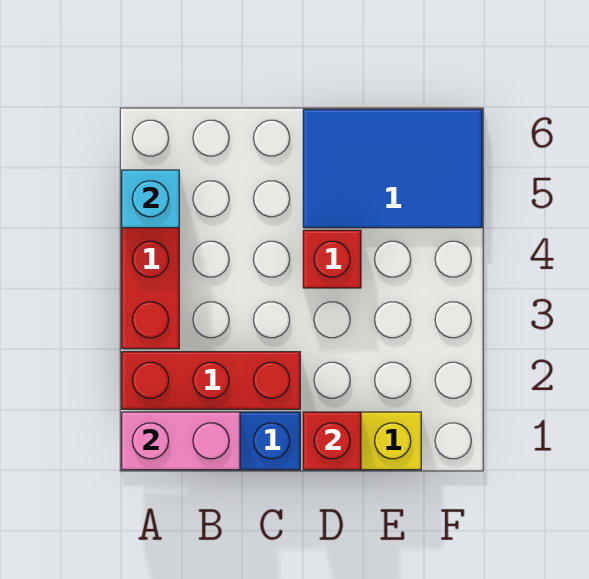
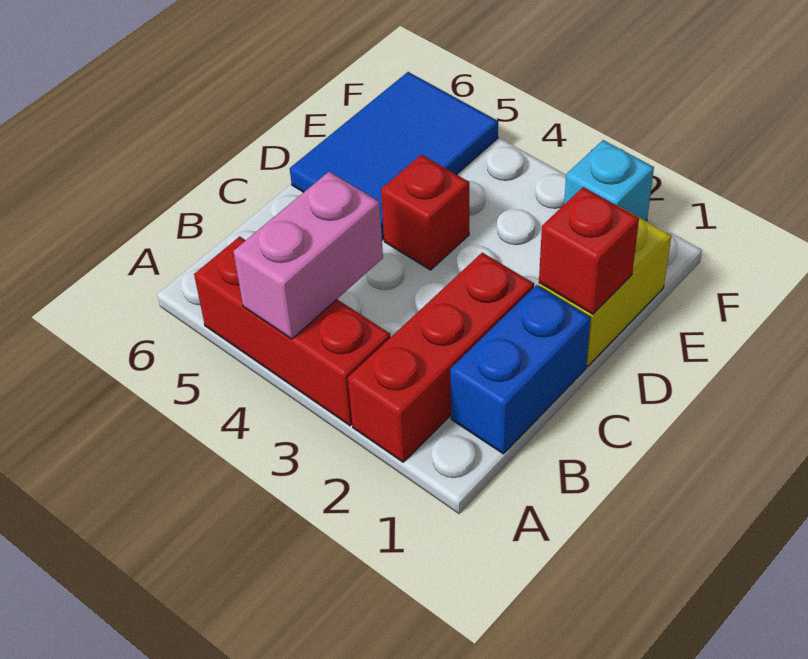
pink brick A1:B1 level 2 -> pink brick A4:B4 level 2
cyan brick A5 level 2 -> cyan brick F2 level 1

